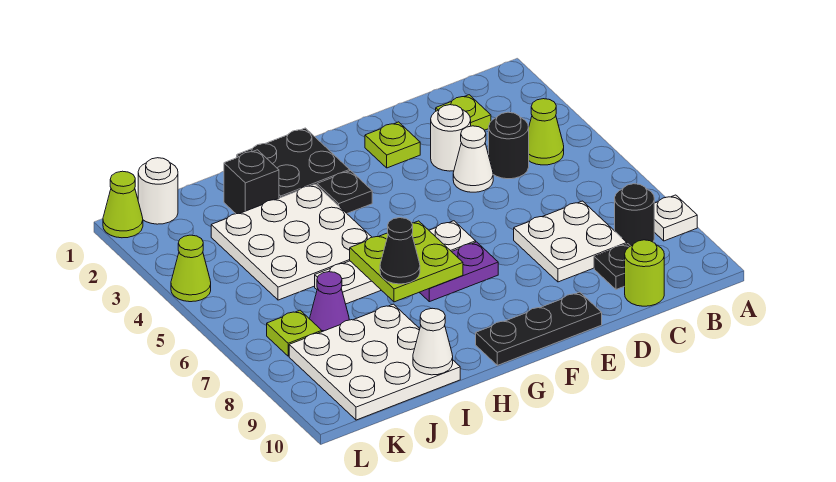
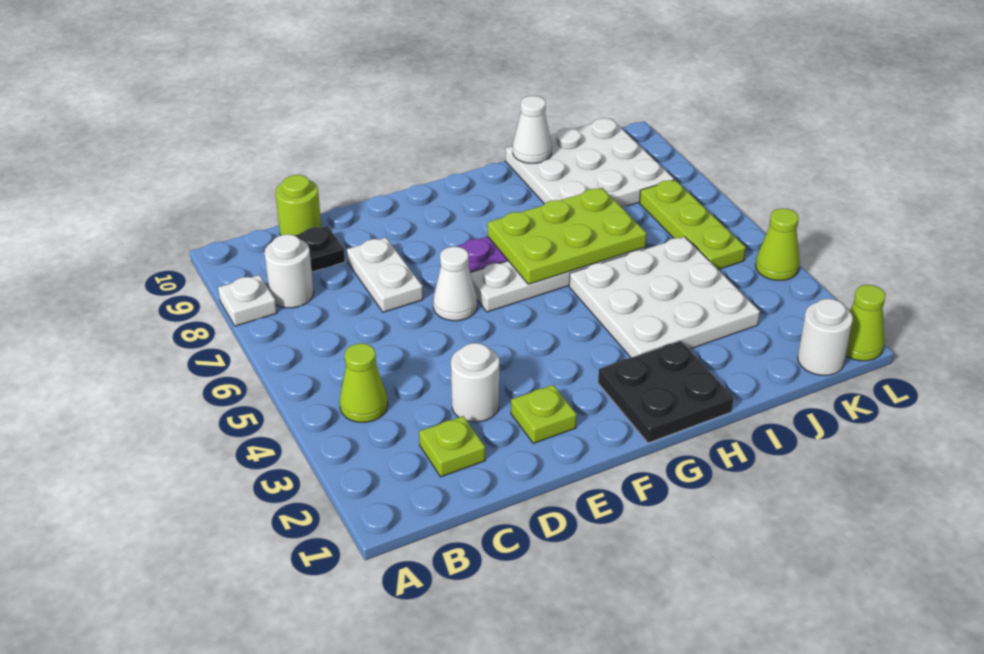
black round brick B8 level 1 -> white round brick B8 level 1
black round brick C4 level 1 -> none
white plate C7:D8 level 1 -> white plate D7:D8 level 1
white cone D4 level 1 -> white cone E6 level 1
black plate E10:G10 level 1 -> none
black plate G3 level 1 -> none
lime plate G6:H7 level 2 -> lime plate G6:I7 level 2
black cone H7 level 3 -> none
black brick I2 level 1 -> none
purple cone J7 level 1 -> none
lime plate K7 level 1 -> lime plate K5:K7 level 1

